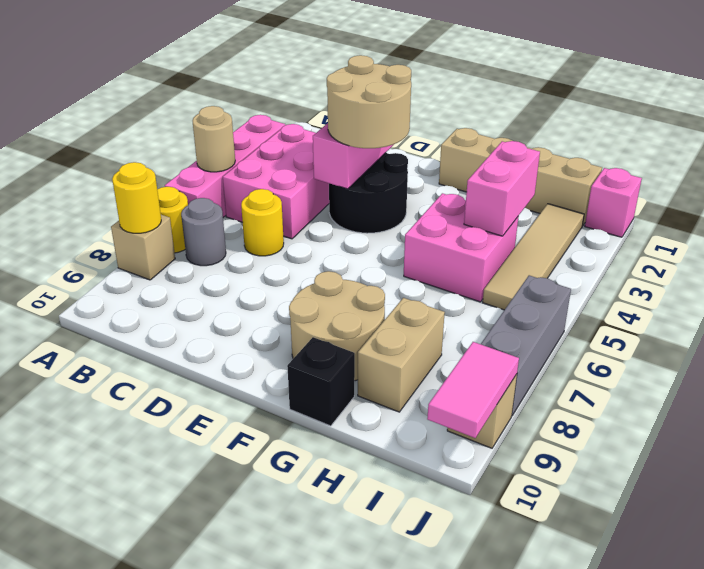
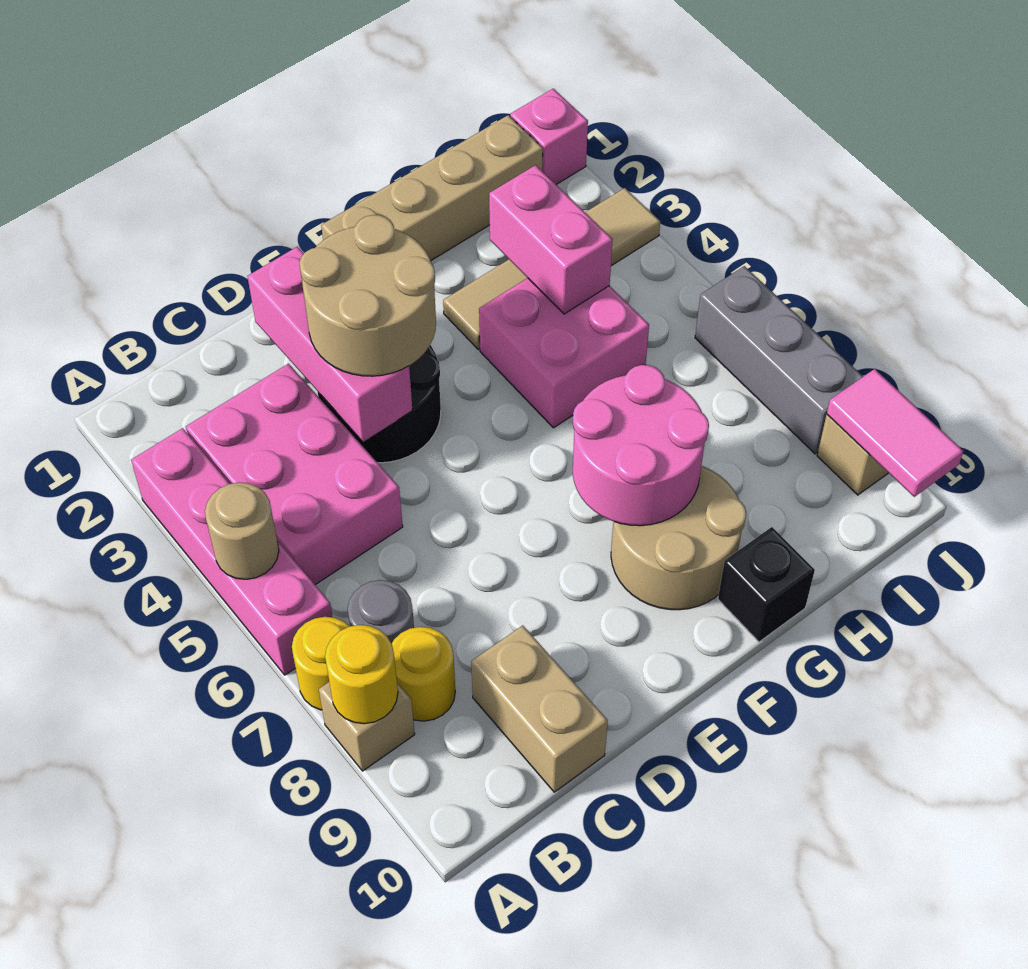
yellow round brick C6 level 1 -> yellow round brick B8 level 1
none -> pink round brick F7:G8 level 2
tan brick H8:H9 level 1 -> tan brick C9:C10 level 1
tan tile I2:I5 level 1 -> tan tile G3:J3 level 1

